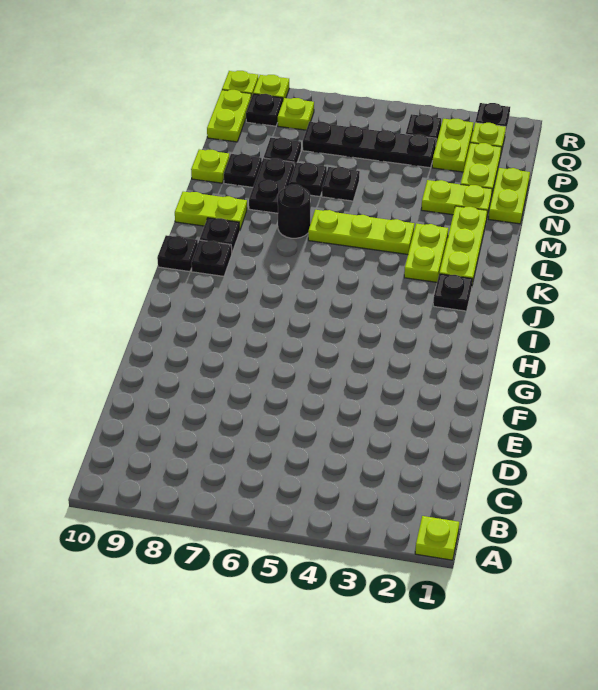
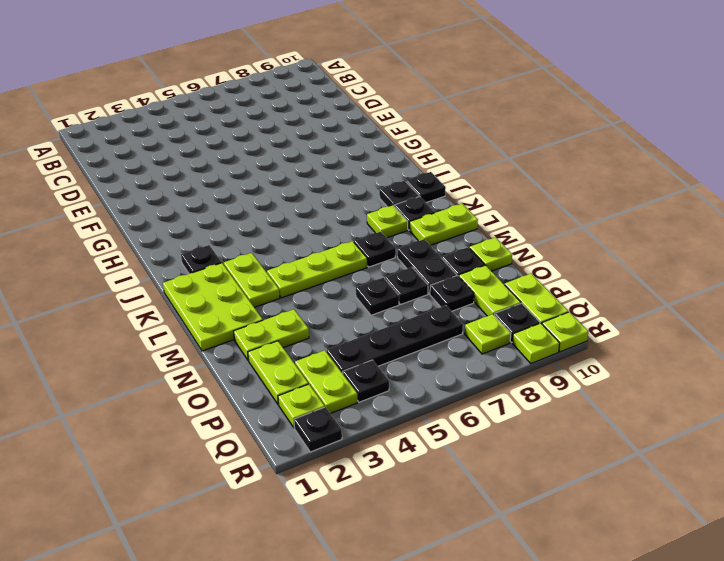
lime plate A1 level 1 -> lime plate K8 level 1
lime plate K2:M2 level 1 -> lime plate K1:M2 level 1
black round brick L7 level 1 -> black plate L7 level 1
lime plate N1:O1 level 1 -> lime plate O9:P9 level 1

